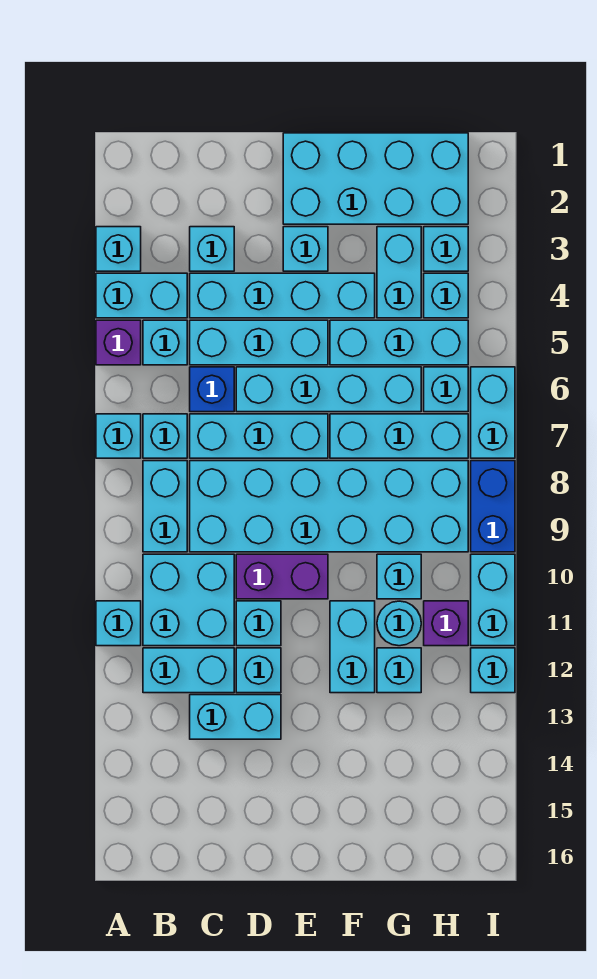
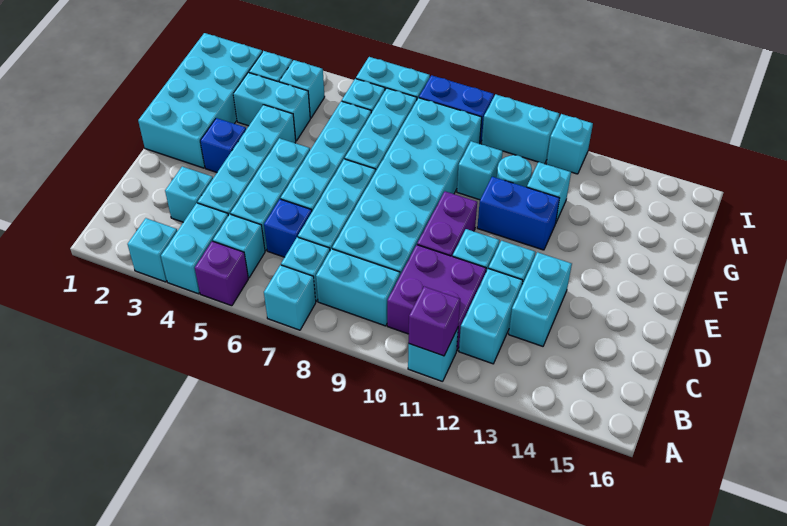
cyan brick B10:C11 level 1 -> purple brick B10:C11 level 1
cyan brick E3 level 1 -> blue brick E3 level 1
cyan brick F5:H5 level 1 -> none
cyan brick F11:F12 level 1 -> blue brick F11:F12 level 1
purple brick H11 level 1 -> purple brick A11 level 2

